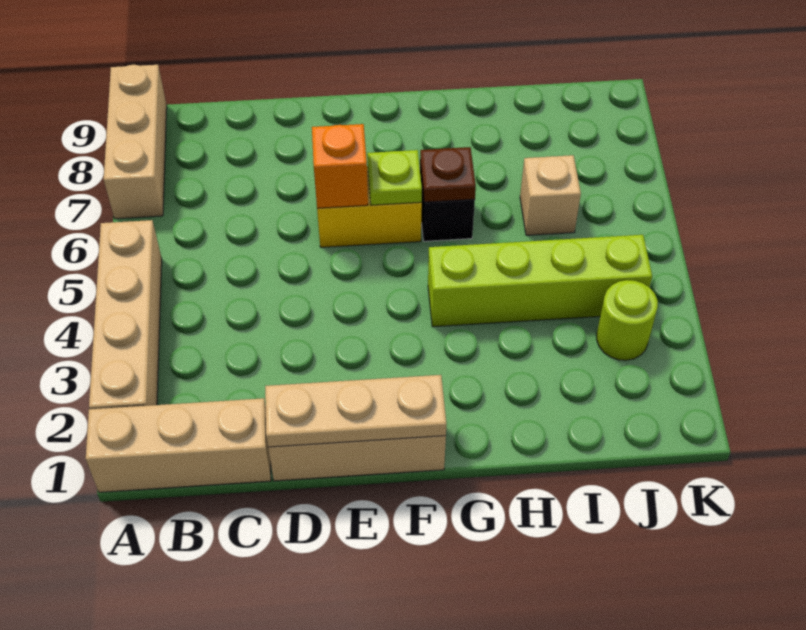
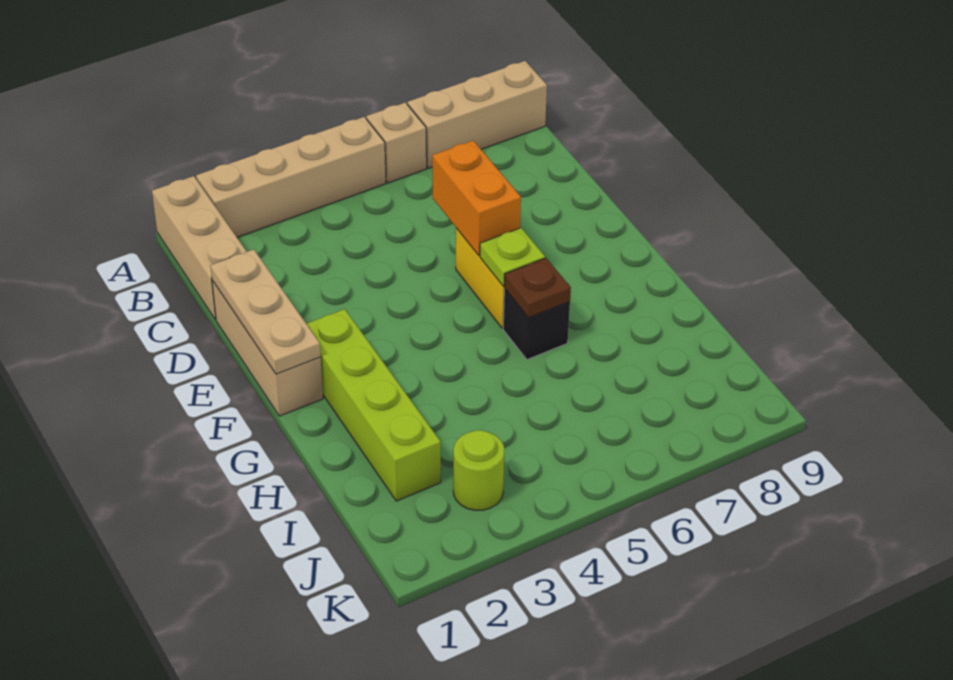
orange brick E6 level 2 -> orange brick D6:E6 level 2
lime brick G4:J4 level 1 -> lime brick F2:I2 level 1
tan brick I6 level 1 -> tan brick A6 level 1

